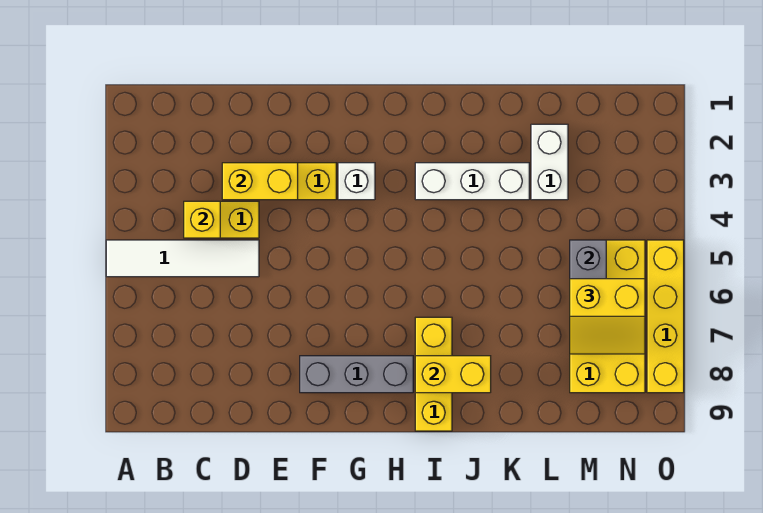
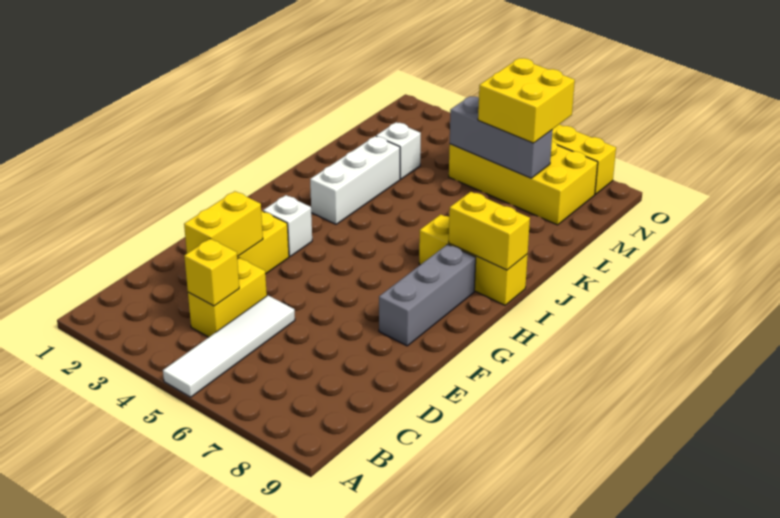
yellow brick I8:J8 level 2 -> yellow brick I8:I9 level 2
white brick L2:L3 level 1 -> white brick L3 level 1
yellow slope M6:N7 level 3 top 6 -> yellow brick M6:N7 level 3

